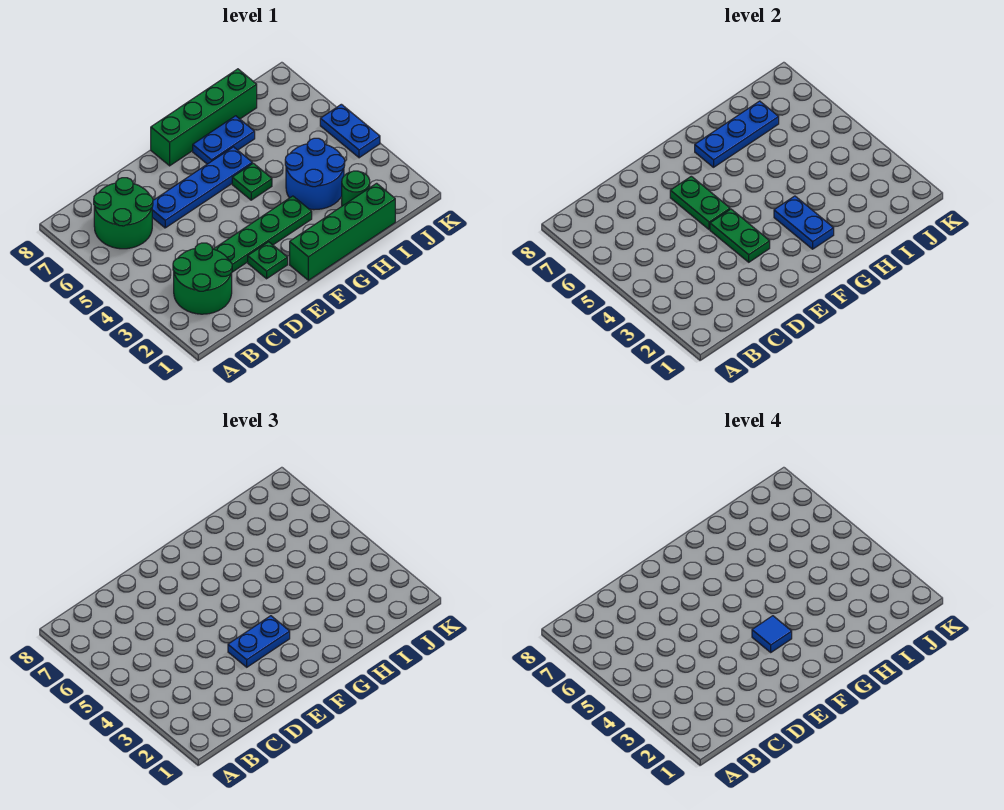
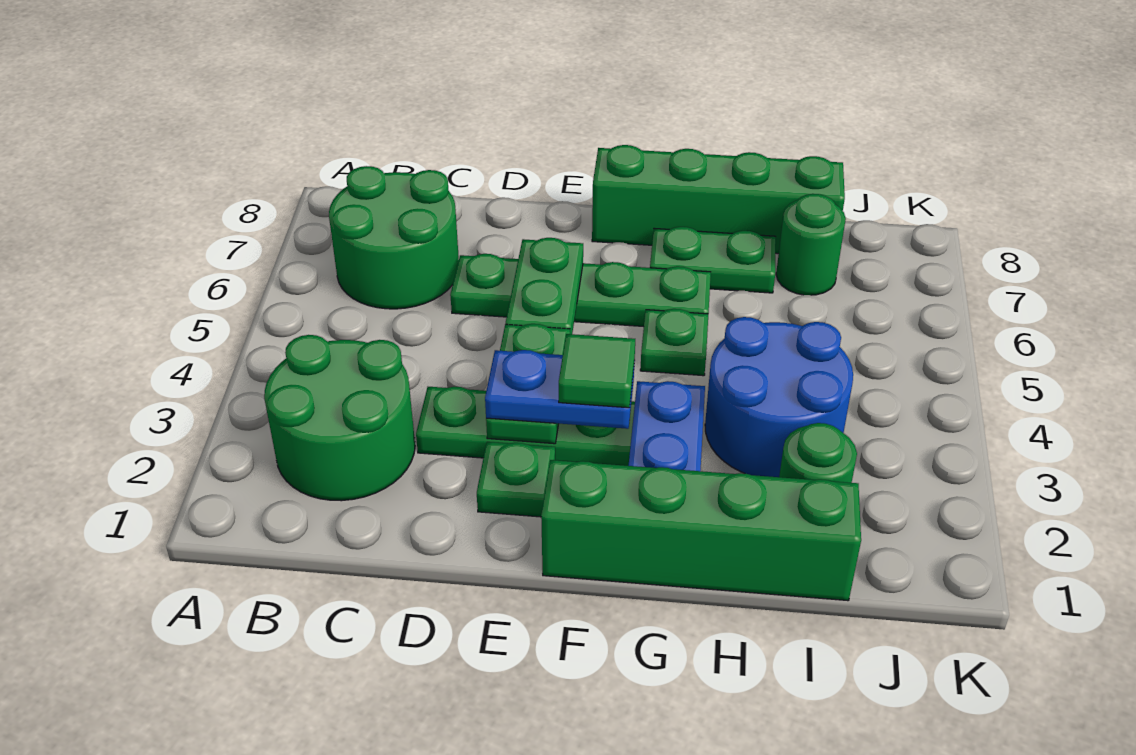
blue plate D6:G6 level 1 -> green plate D6:G6 level 1
blue tile F3 level 4 -> green tile F3 level 4
blue plate G7:H7 level 1 -> green plate G7:H7 level 1
blue plate G7:I7 level 2 -> none
none -> green round brick I7 level 1
blue plate K4:K5 level 1 -> none

